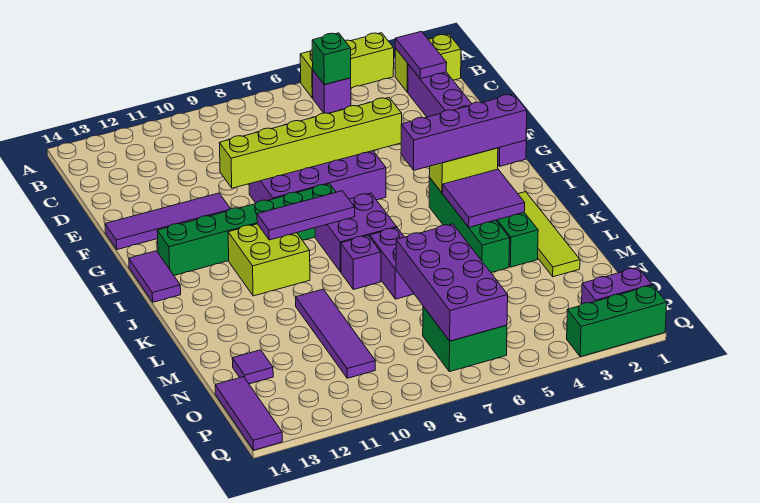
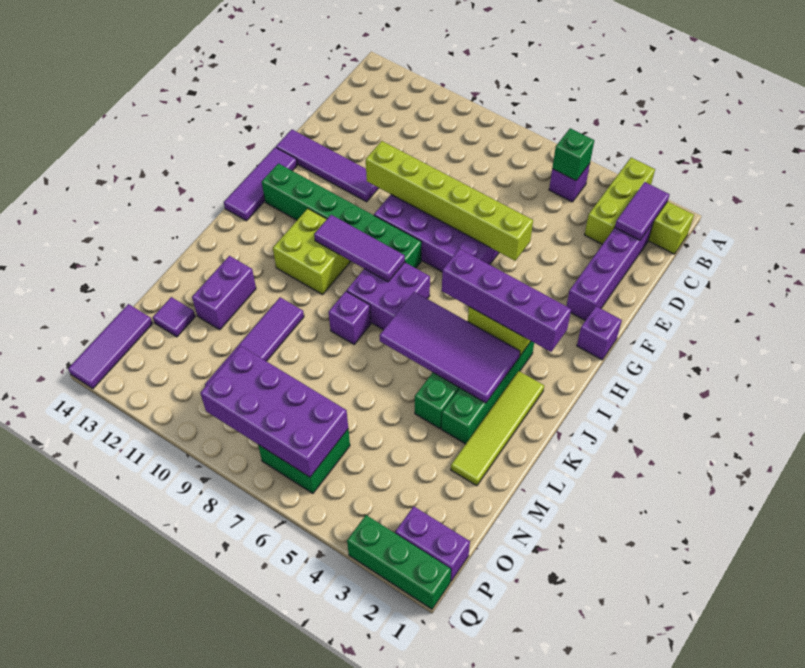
lime brick A3:A5 level 1 -> lime brick A3:C3 level 1
purple tile H14:I14 level 1 -> purple tile G14:I14 level 1
purple tile J3:K4 level 2 -> purple tile J3:K6 level 2
purple brick K7:L7 level 1 -> purple brick L12:M12 level 1
purple brick M6:P7 level 2 -> purple brick O6:P9 level 2

